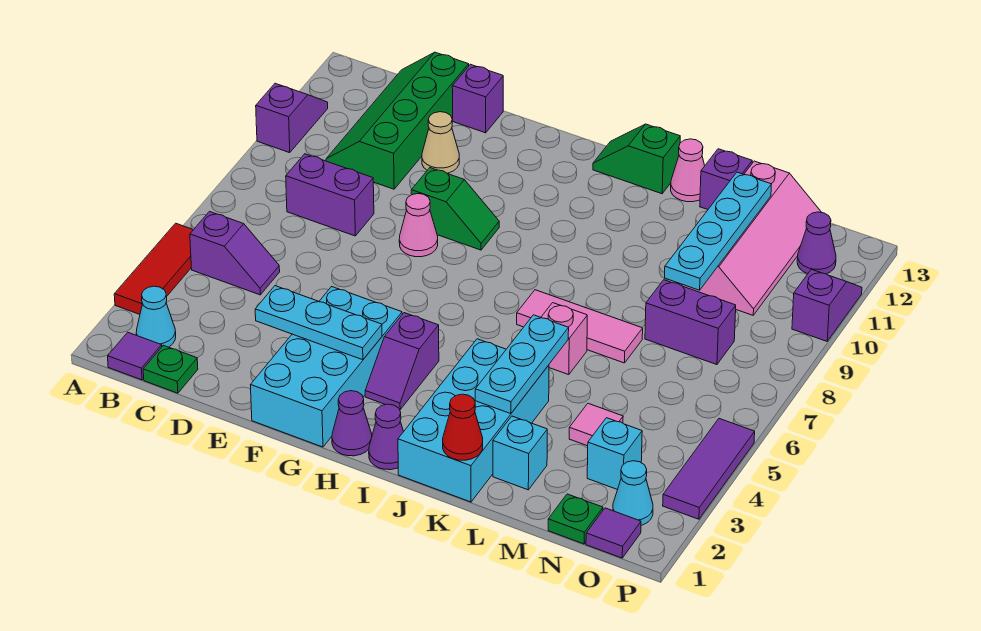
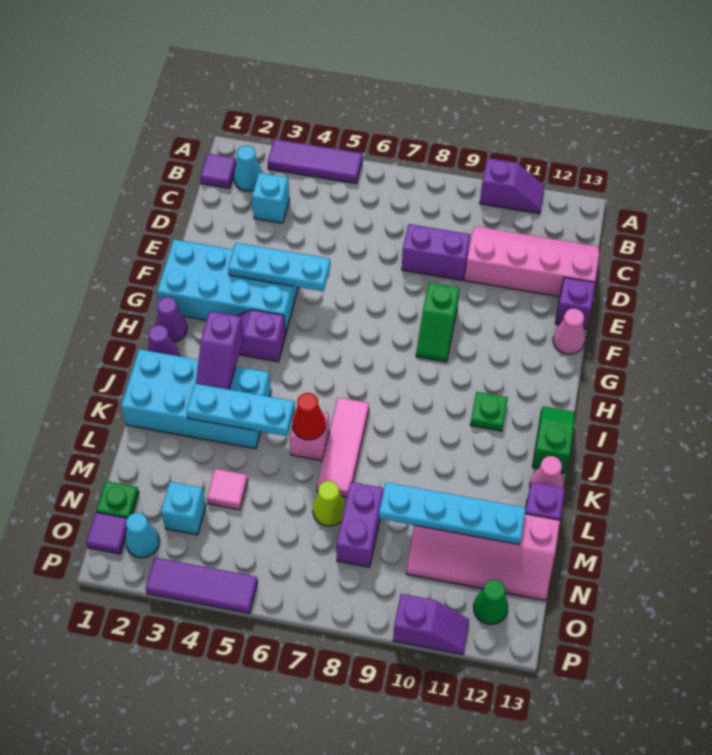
red tile A3:A5 level 1 -> purple tile A3:A5 level 1
purple slope B5:C5 level 1 top B -> purple slope I3:J3 level 2 top I
green plate C1 level 1 -> green plate I11 level 1
purple brick C8:D8 level 1 -> purple brick D8:D9 level 1
green slope C10:D13 level 1 top D -> pink slope C10:D13 level 1 top D
cyan plate E3:G3 level 2 -> cyan plate F3:F5 level 2
tan cone E11 level 1 -> none
pink cone F8 level 1 -> pink cone F13 level 1
red cone K1 level 2 -> red cone K6 level 2
cyan brick L2 level 1 -> cyan brick C3 level 1
none -> lime cone M7 level 1
purple cone O12 level 1 -> green cone O12 level 1

